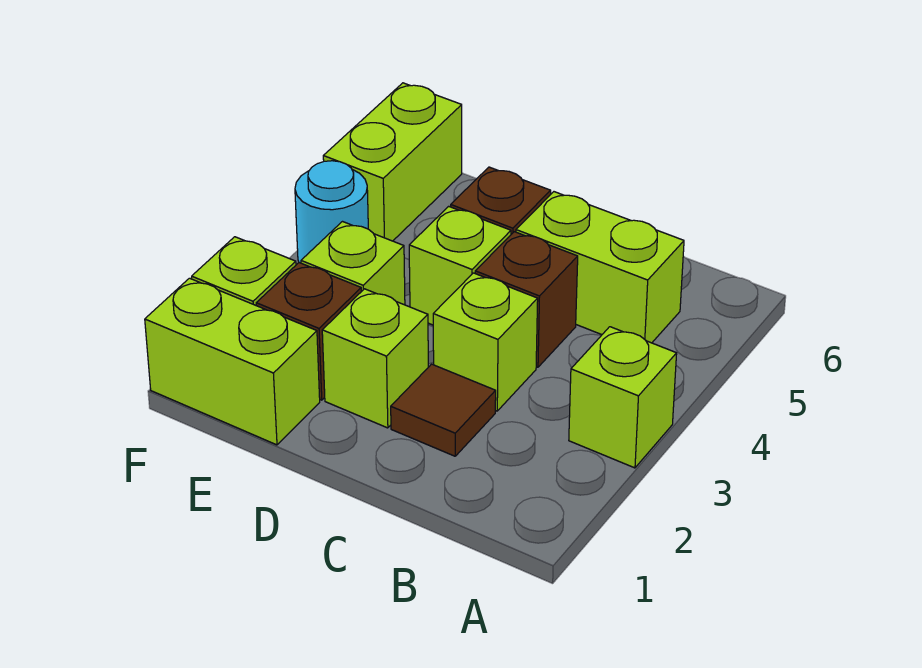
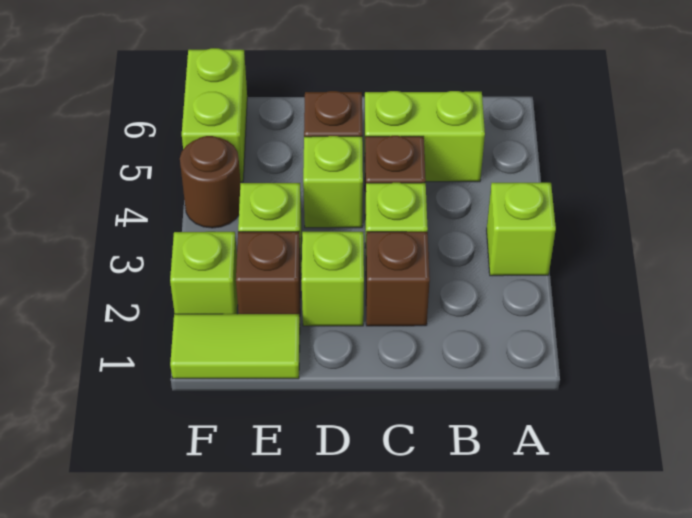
brown tile C2 level 1 -> brown brick C2 level 1
lime brick E1:F1 level 1 -> lime tile E1:F1 level 1
cyan round brick F4 level 1 -> brown round brick F4 level 1

